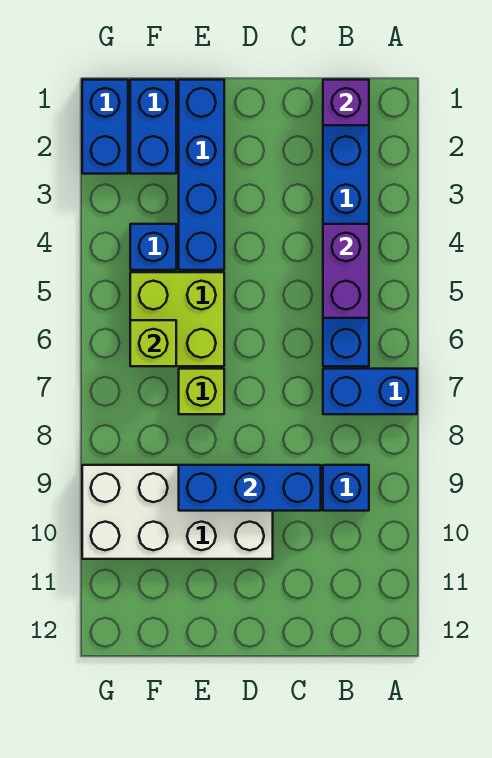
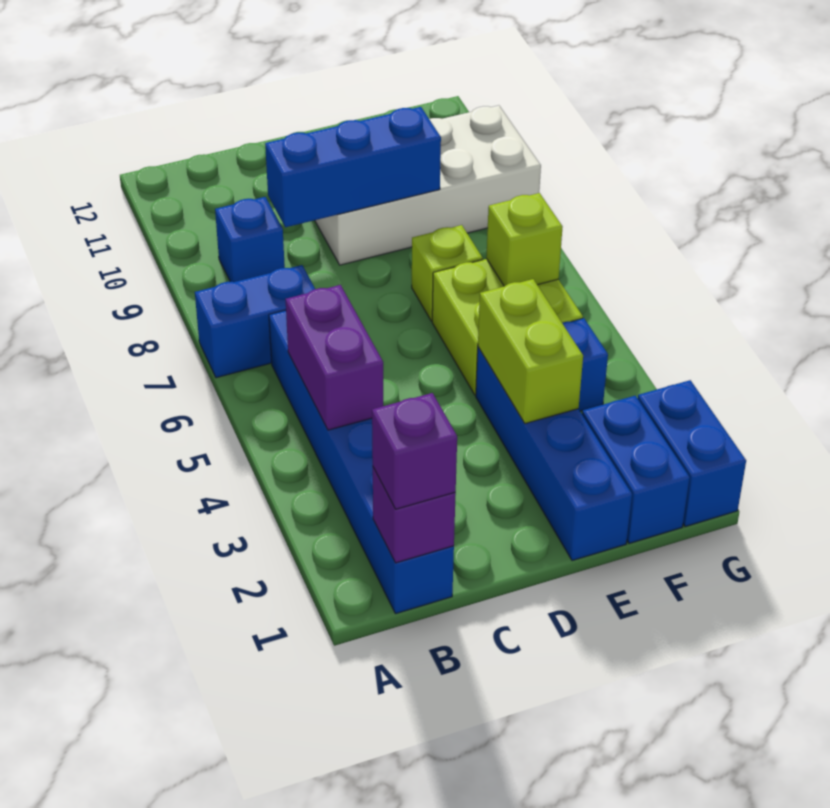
none -> purple brick B1 level 3
none -> lime brick E3:E4 level 2

